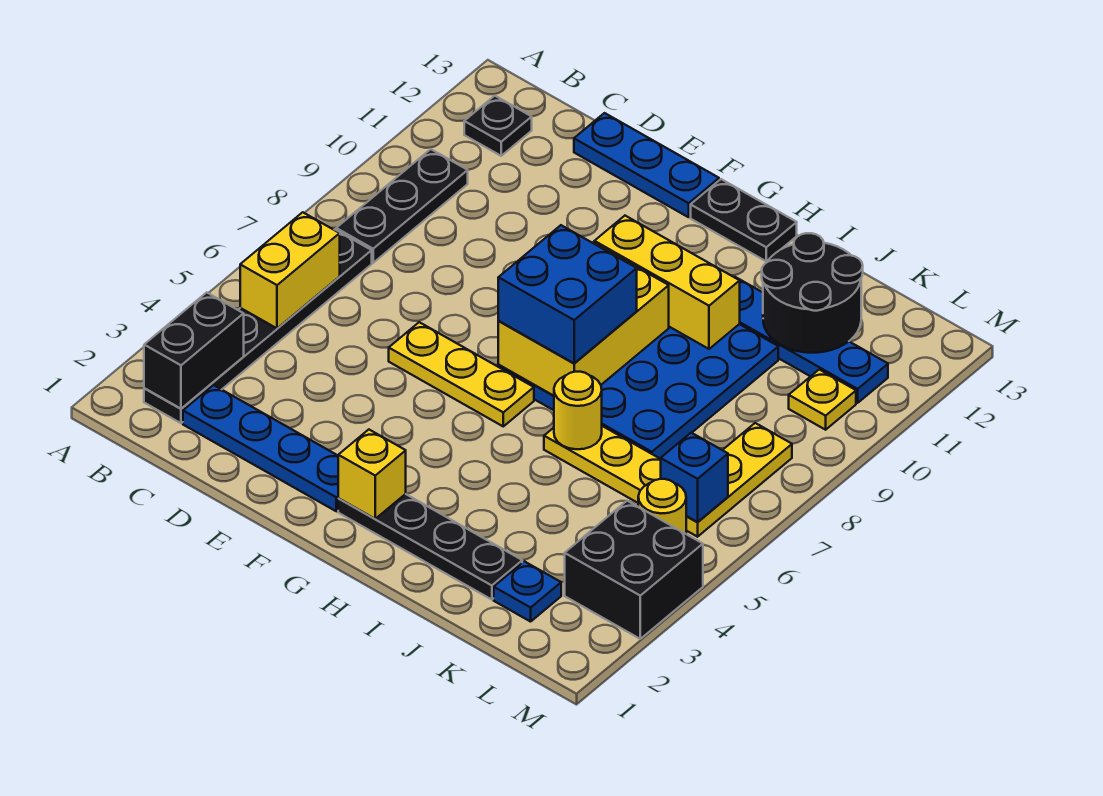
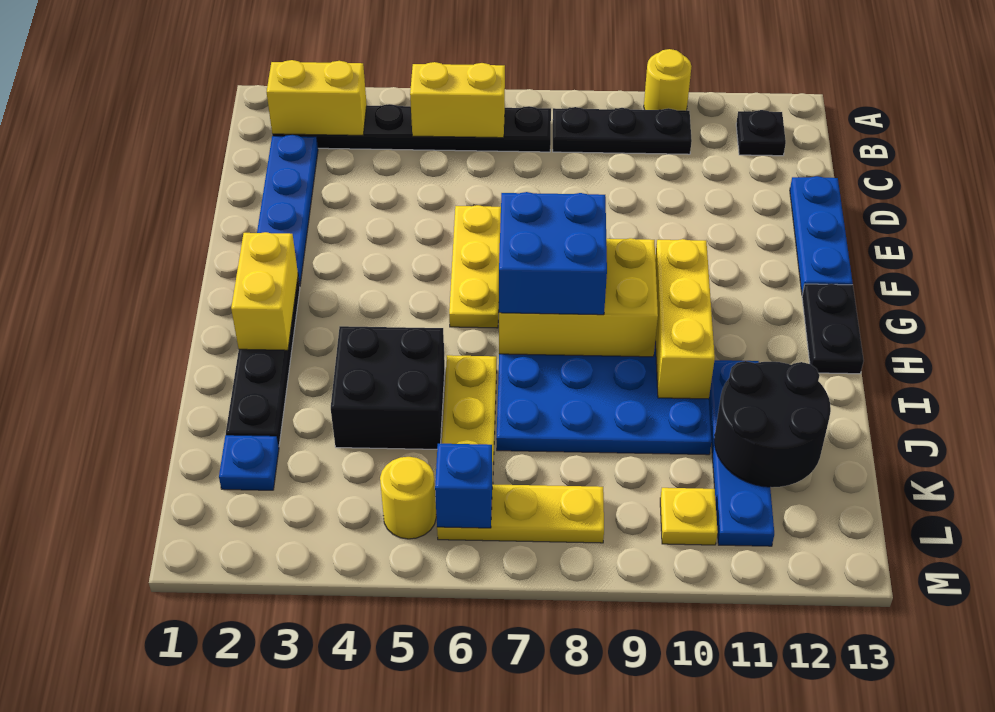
black brick B2:B3 level 2 -> yellow brick B2:B3 level 2
yellow brick G2 level 2 -> yellow brick G2:H2 level 2
yellow round brick I6 level 2 -> yellow round brick A10 level 1
black brick L3:M4 level 1 -> black brick I4:J5 level 1

